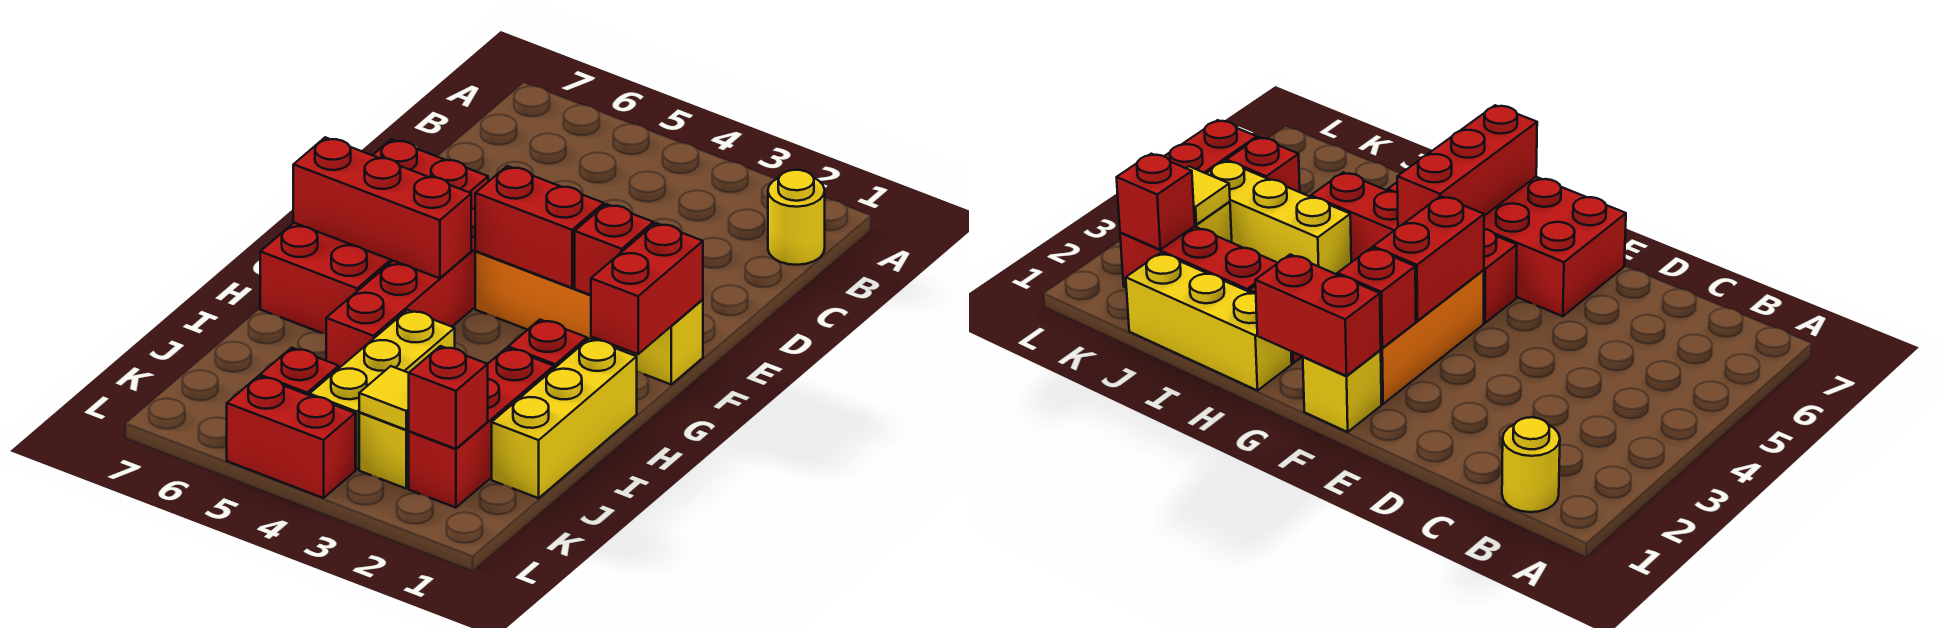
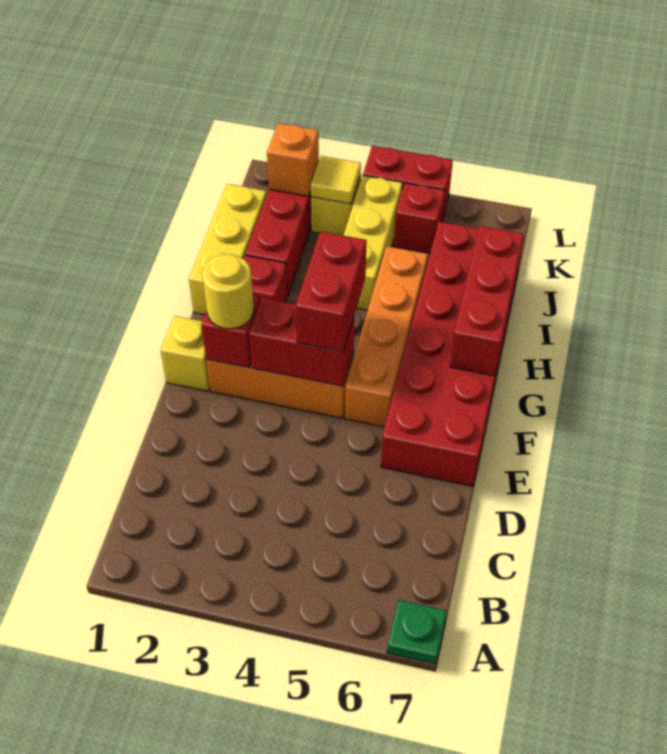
none -> green plate A7 level 1
yellow round brick B1 level 1 -> yellow round brick F2 level 3
red brick E6:H7 level 1 -> red brick E6:J7 level 1
red brick F1:G1 level 2 -> red brick F4:G4 level 3
red brick F5:I5 level 1 -> orange brick F5:I5 level 1
red brick G5:G7 level 2 -> red brick G7:I7 level 2
red brick K2 level 2 -> orange brick K2 level 2

